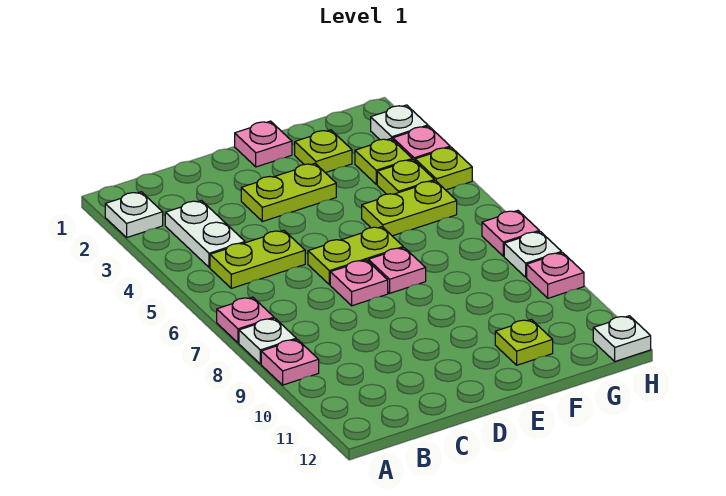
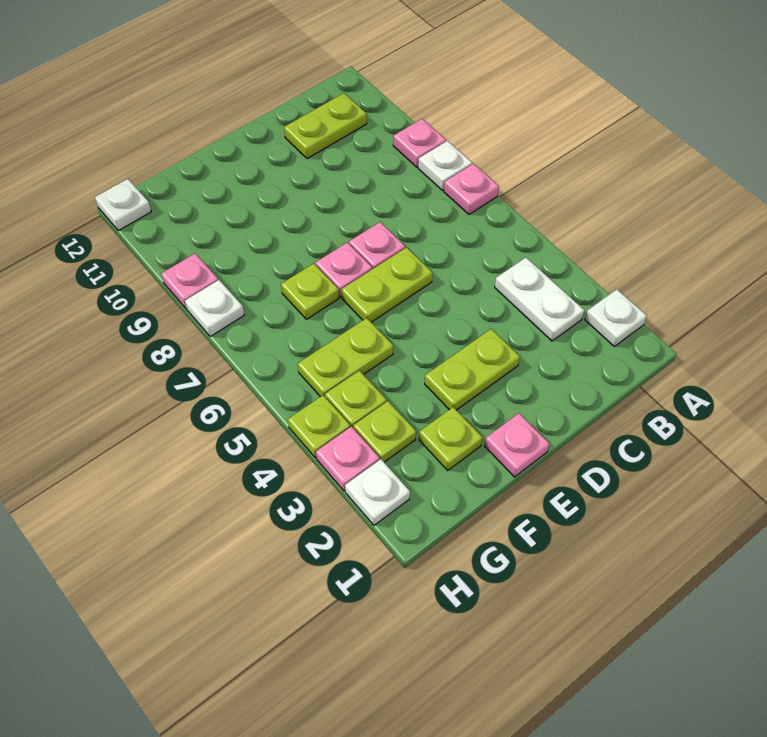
lime plate B5:C5 level 1 -> lime plate B11:C11 level 1
lime plate F11 level 1 -> lime plate F7 level 1
pink plate H7 level 1 -> none

